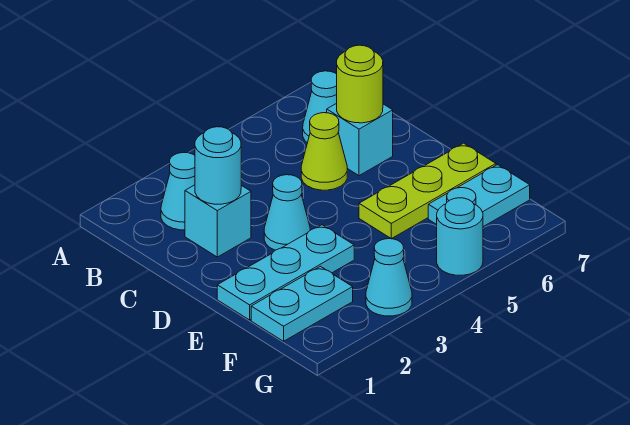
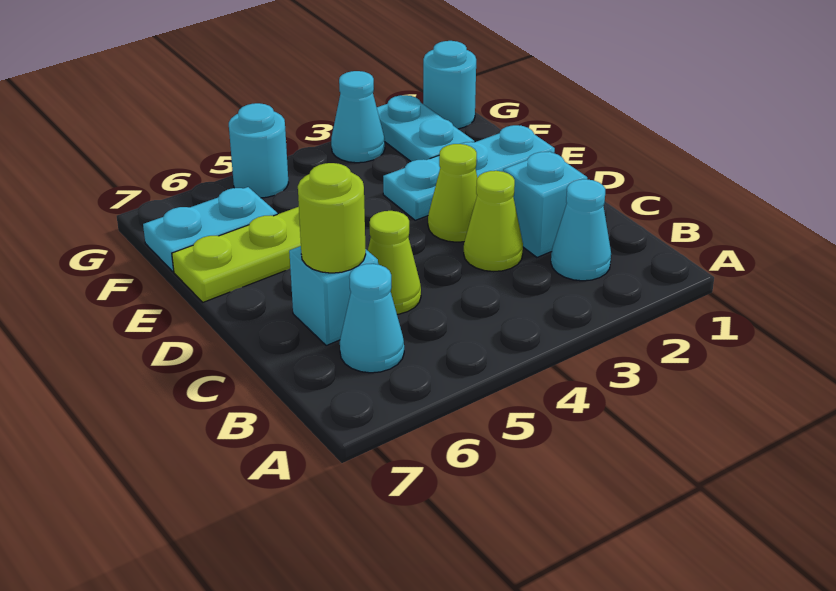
cyan round brick C2 level 2 -> cyan round brick G1 level 1
none -> lime cone C3 level 1
cyan cone D3 level 1 -> lime cone D3 level 1
cyan plate F1:F2 level 1 -> cyan plate F2:G2 level 1

